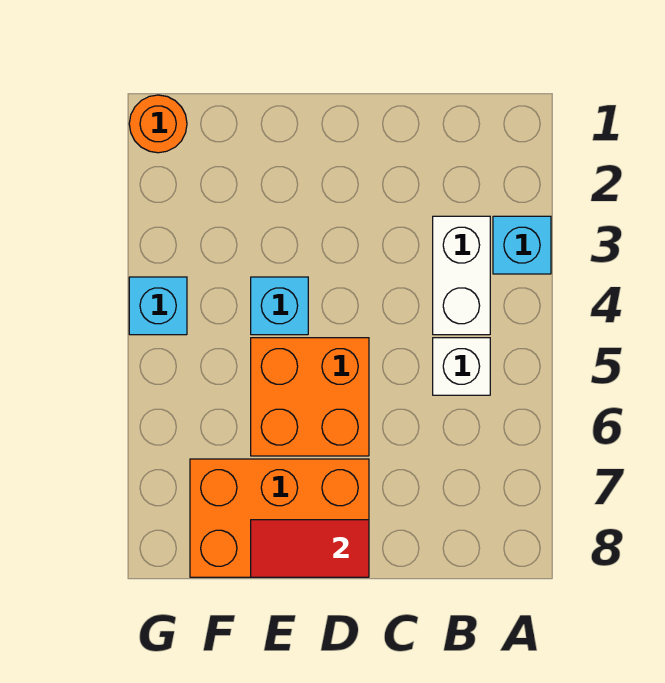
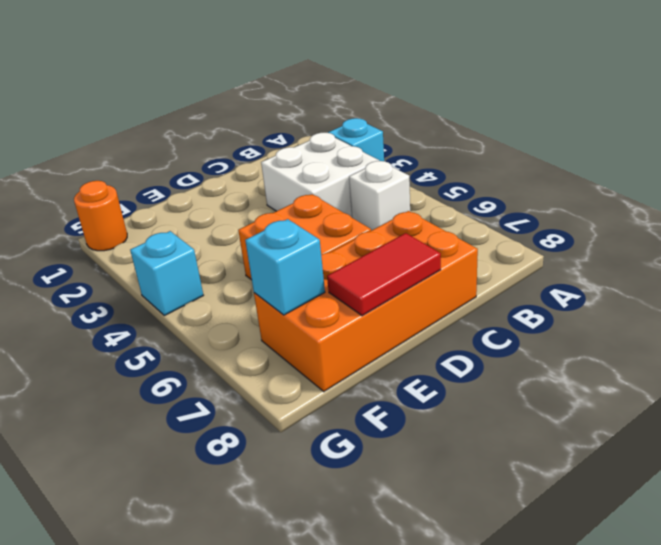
white brick B3:B4 level 1 -> white brick B3:C4 level 1
orange brick D7:F8 level 1 -> orange brick C7:F8 level 1
cyan brick E4 level 1 -> cyan brick F7 level 2

